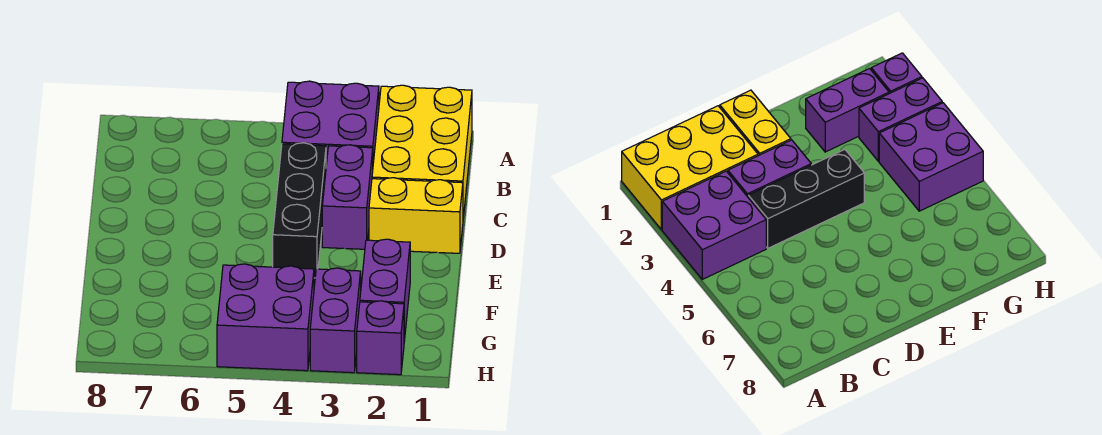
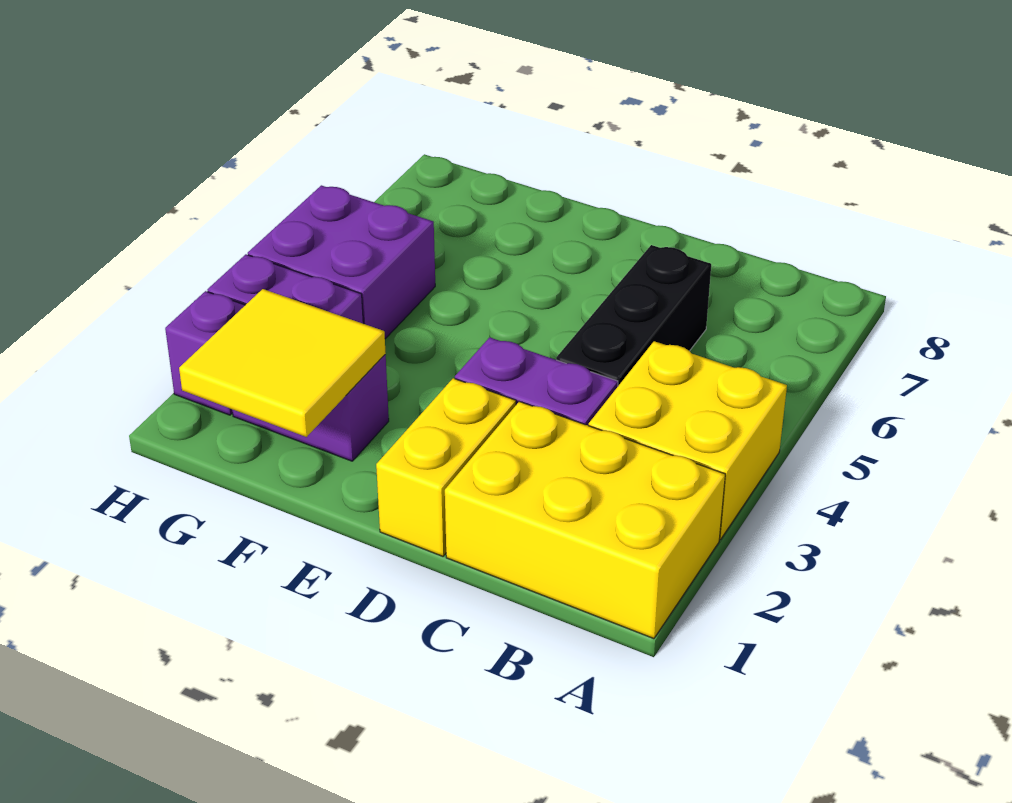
purple brick A3:B4 level 1 -> yellow brick A3:B4 level 1
black brick C4:E4 level 1 -> black brick C4:C6 level 1
none -> yellow tile F1:G2 level 2

